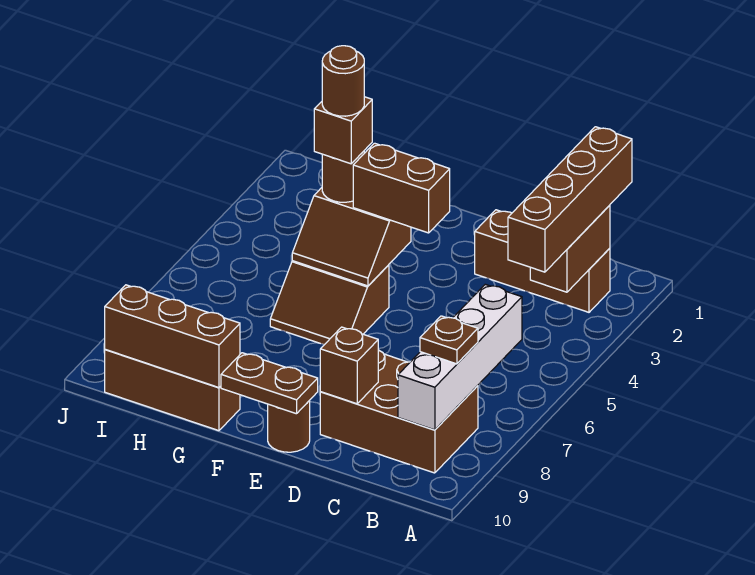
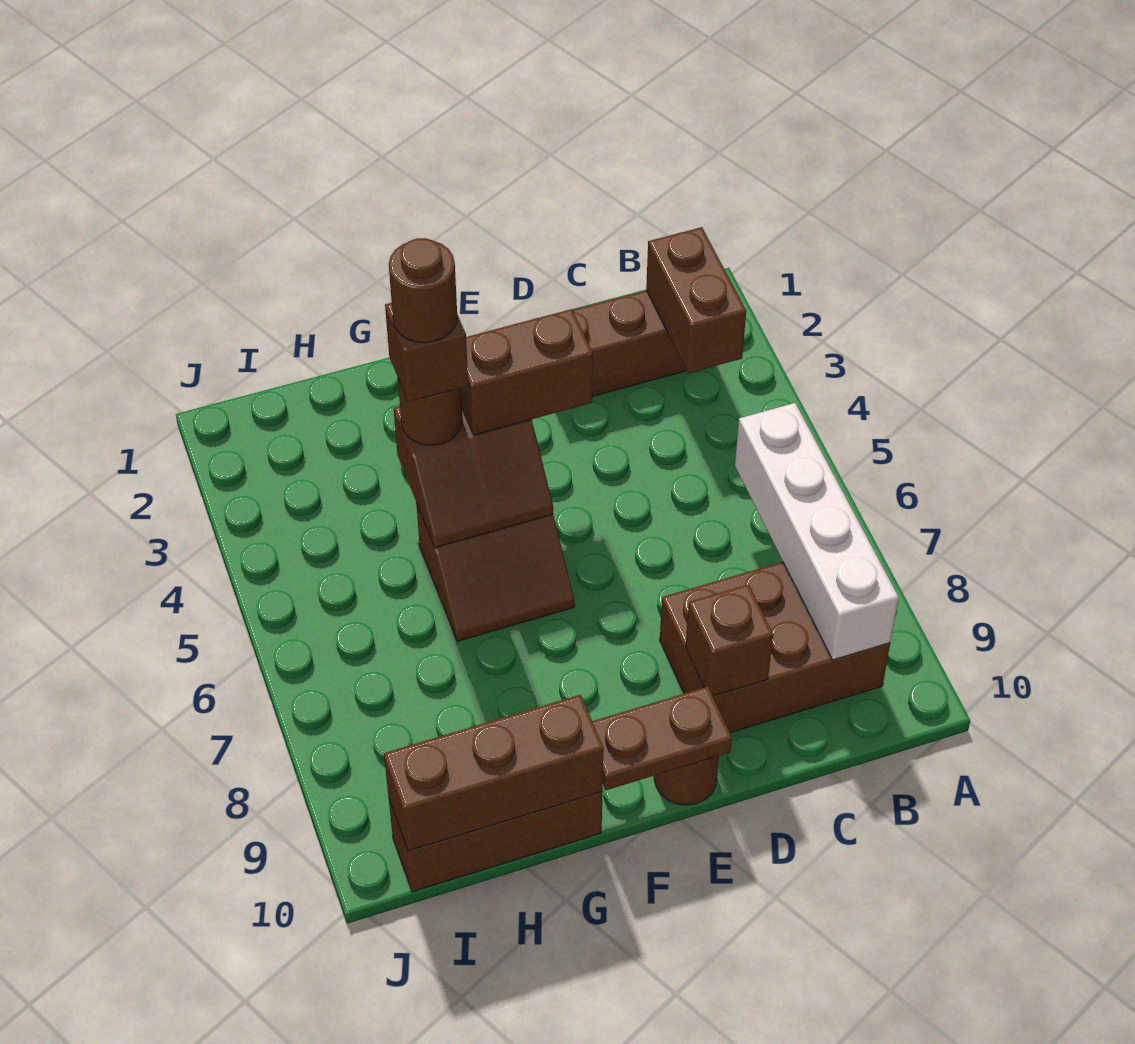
brown brick B1:B4 level 3 -> none
brown plate B8 level 3 -> none

